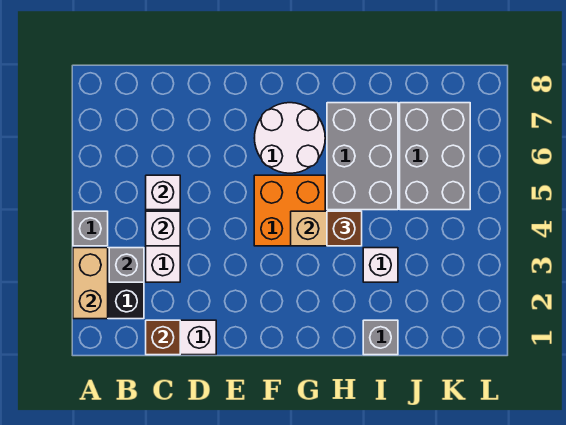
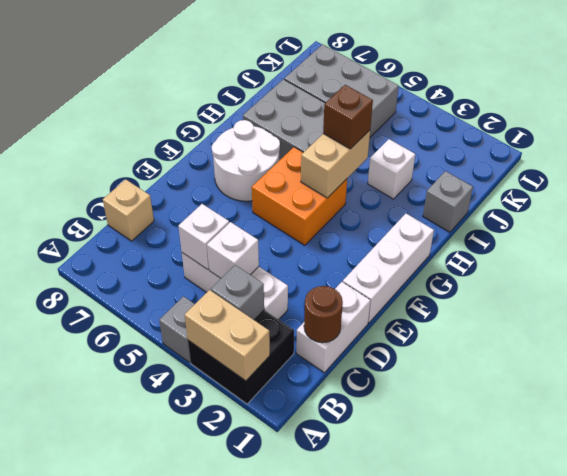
brown brick C1 level 2 -> brown round brick C1 level 2
none -> tan brick C8 level 1
none -> white brick E1:G1 level 1

